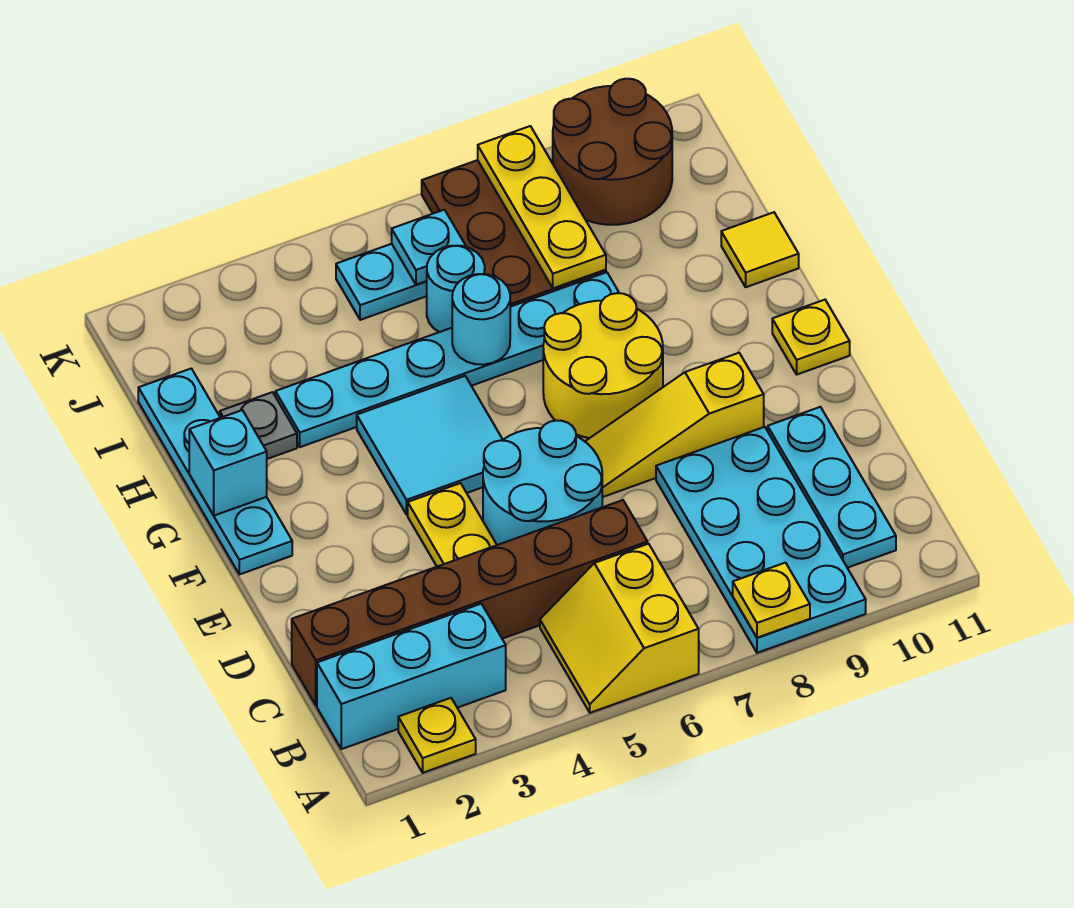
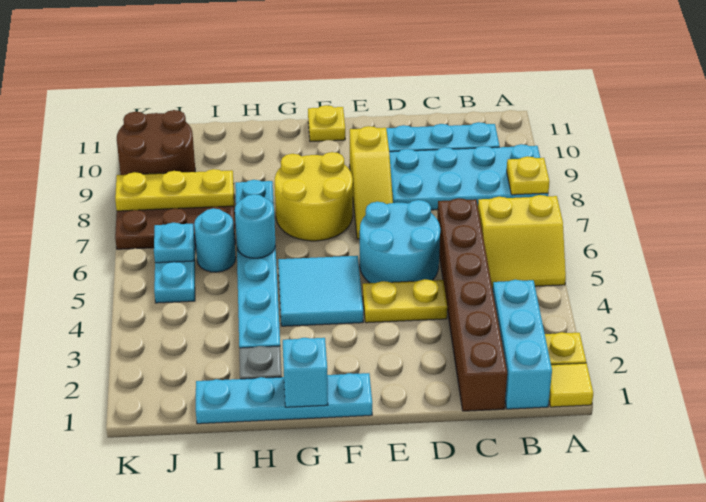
yellow tile H11 level 1 -> yellow tile A1 level 1

